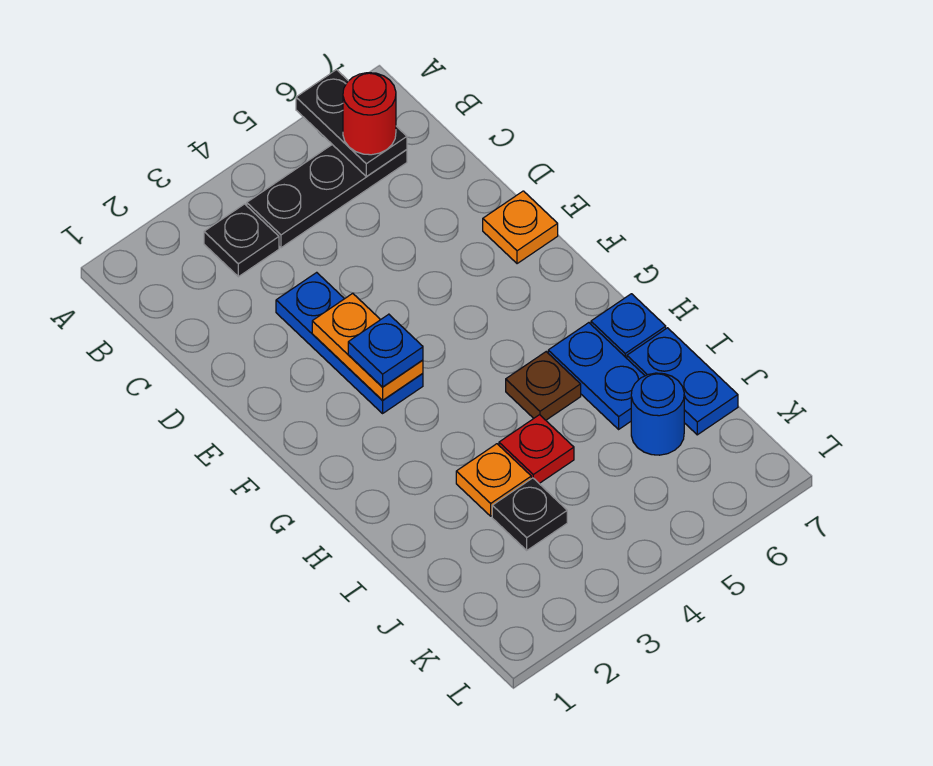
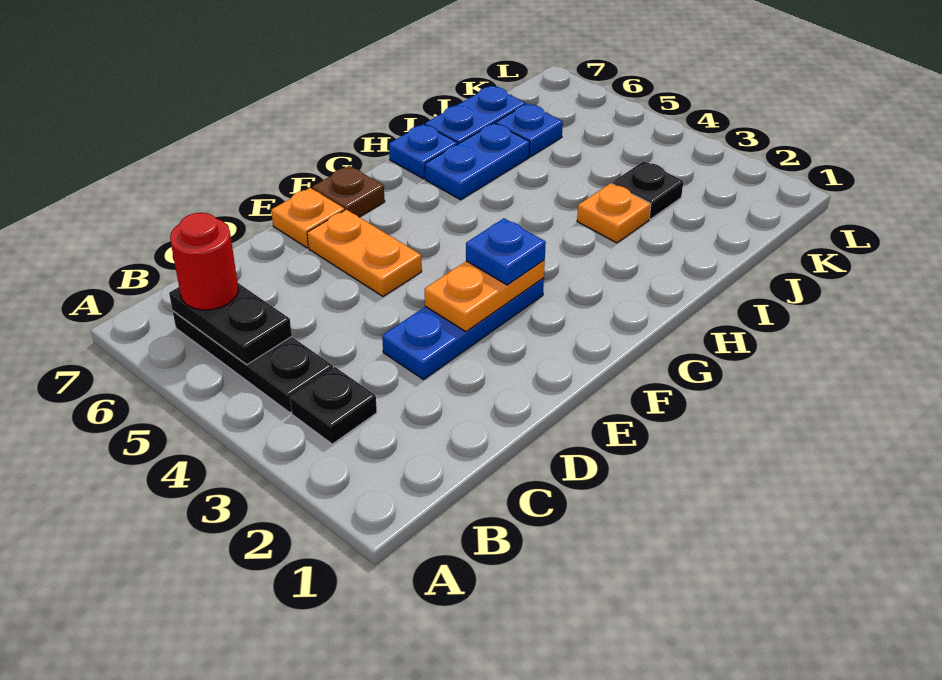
black plate A6:B6 level 2 -> black plate B5:B6 level 2
none -> orange plate E5:E6 level 1
brown plate H5 level 1 -> brown plate F7 level 1
red plate I4 level 1 -> none
blue round brick J6 level 1 -> blue plate J6 level 1

